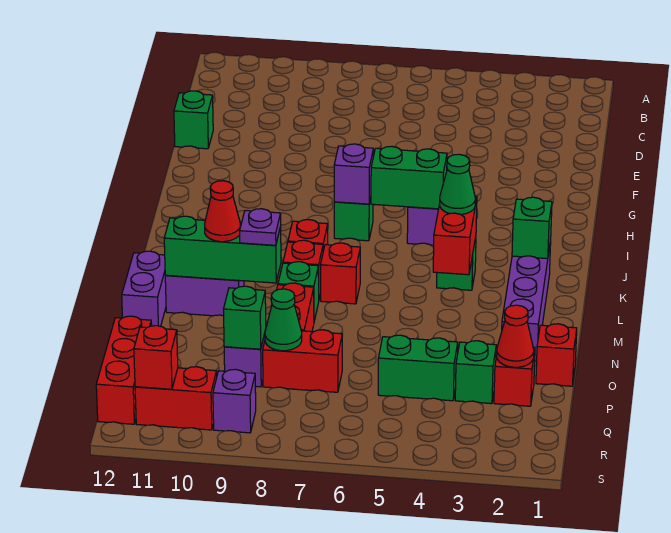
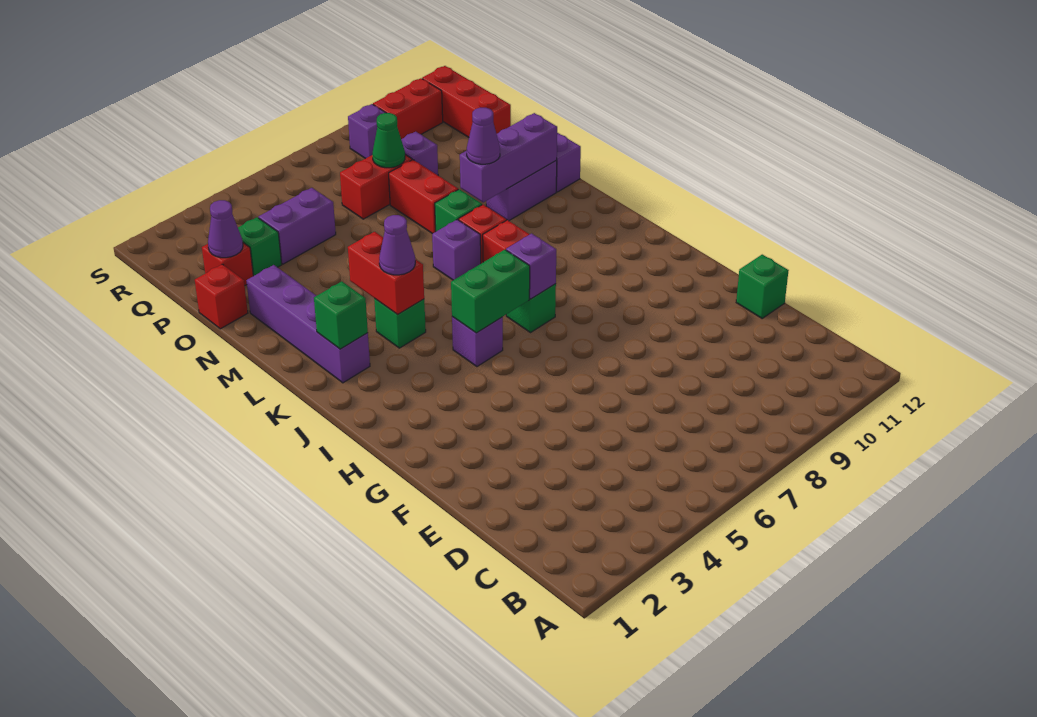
green cone K4 level 3 -> purple cone K4 level 3
red brick L7 level 1 -> purple brick L7 level 1
green brick M9:M11 level 2 -> purple brick M9:M11 level 2
purple plate M9 level 3 -> purple cone M9 level 3
red cone M10 level 3 -> none
red cone P2 level 2 -> purple cone P2 level 2
green brick P4:P5 level 1 -> purple brick P4:P5 level 1
green brick P9 level 2 -> none
red brick R11 level 2 -> none

